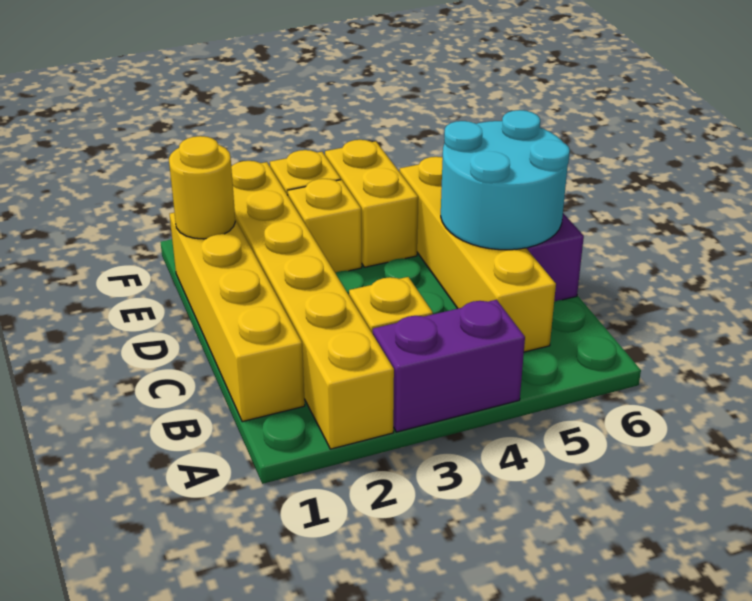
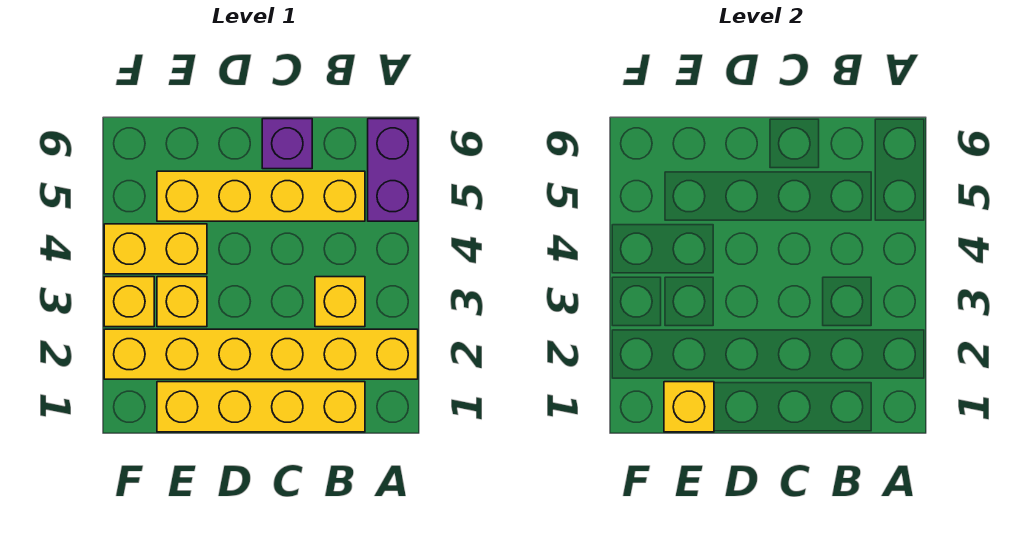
purple brick A3:A4 level 1 -> purple brick A5:A6 level 1
cyan round brick C5:D6 level 2 -> none
yellow round brick E1 level 2 -> yellow brick E1 level 2

